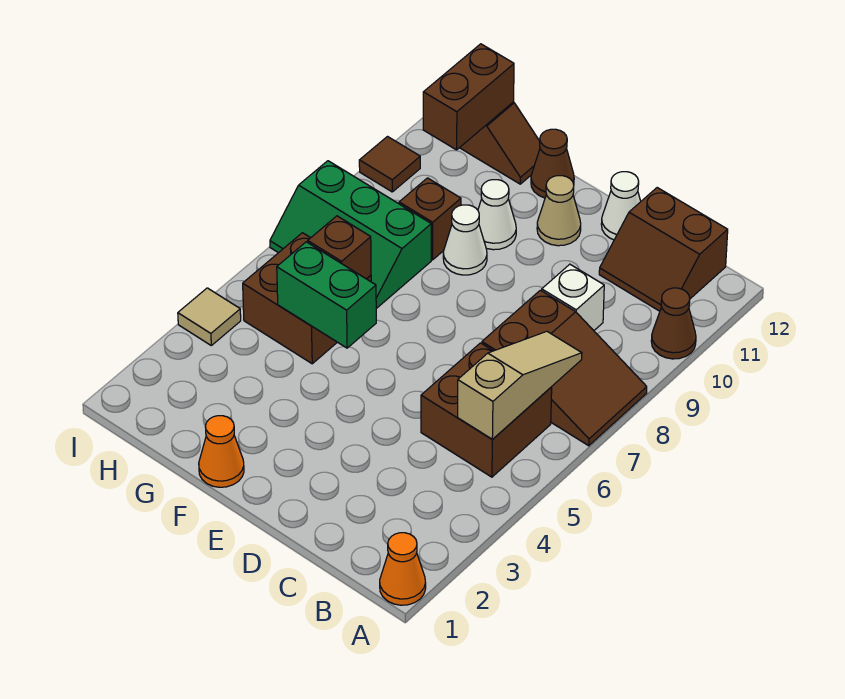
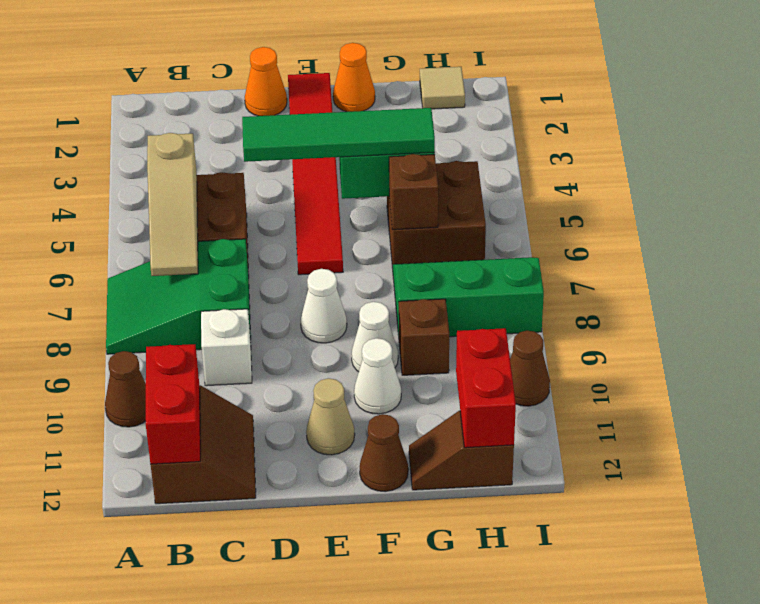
orange cone A1 level 1 -> orange cone D1 level 1
brown slope A7:C8 level 1 top C -> green slope A7:C8 level 1 top C
brown slope B11:C12 level 1 top 12 -> brown slope B11:C12 level 1 top B
none -> red brick B11:B12 level 2
none -> green tile D5:G5 level 3
white cone D12 level 1 -> white cone E8 level 1
none -> red tile E1:E6 level 1
brown brick H11:H12 level 2 -> red brick H11:H12 level 2
tan tile I4 level 1 -> tan tile H1 level 1
brown tile I10 level 1 -> brown cone I10 level 1

